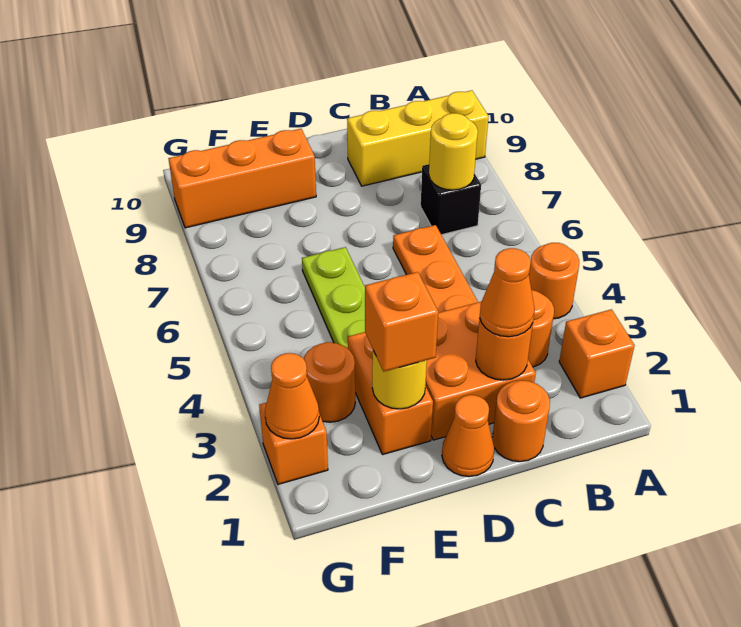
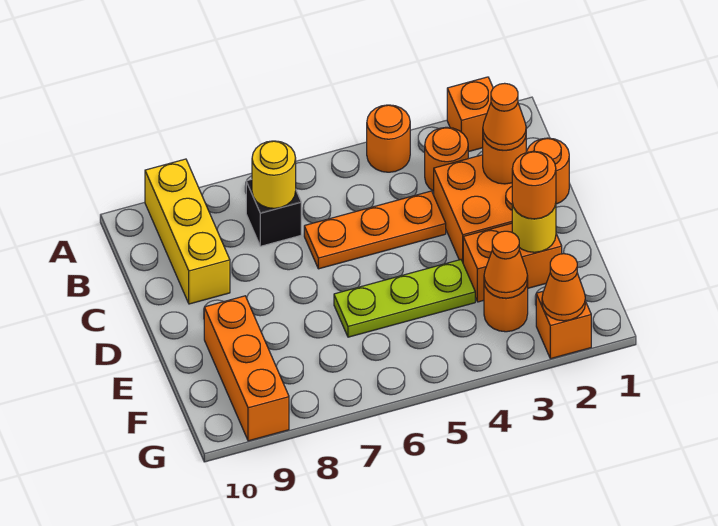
orange cone D1 level 1 -> orange cone F3 level 2
orange brick E2 level 3 -> orange round brick E2 level 3

